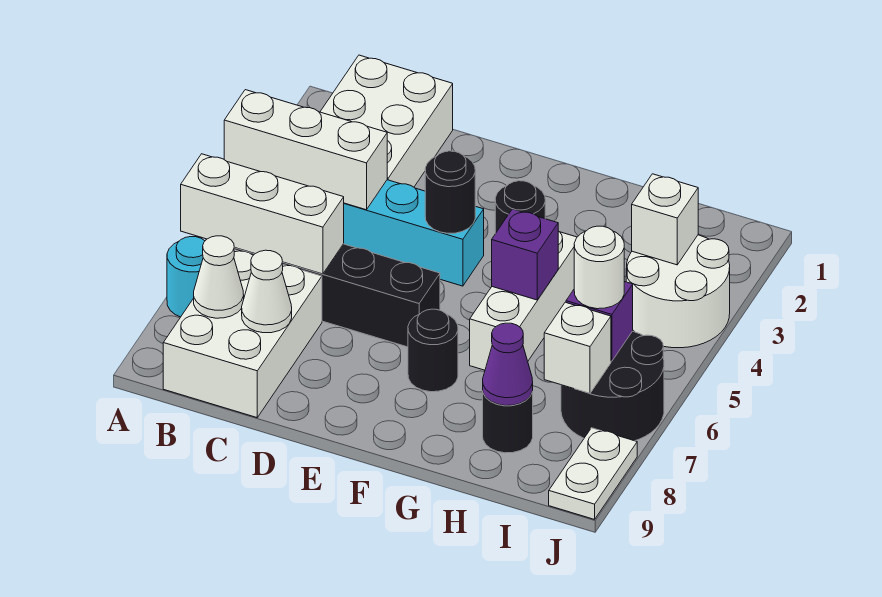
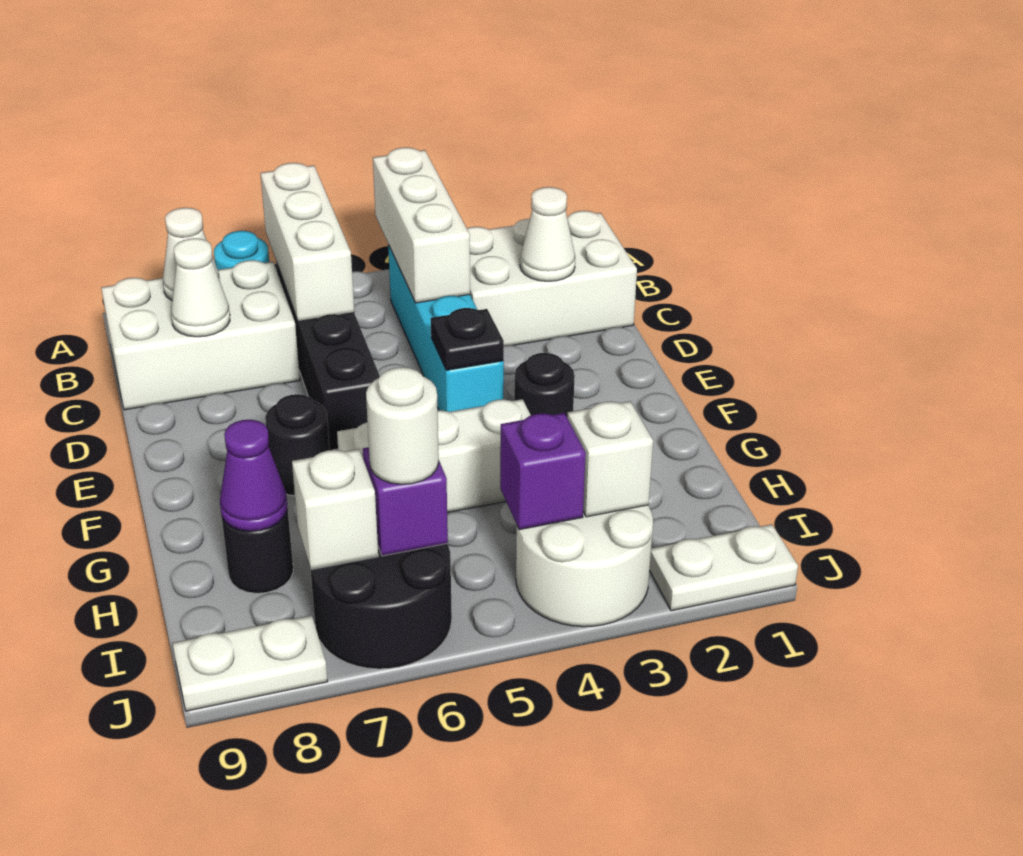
none -> white cone C2 level 2
black round brick E4 level 2 -> black plate E4 level 2
purple brick G5 level 2 -> purple brick I4 level 2
none -> white plate J1:J2 level 1

